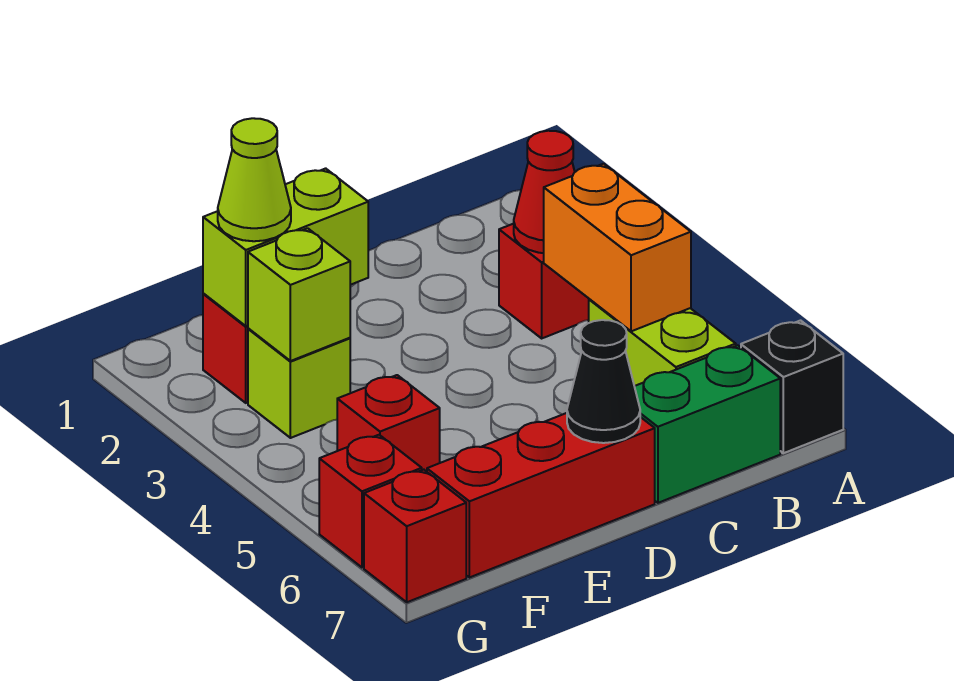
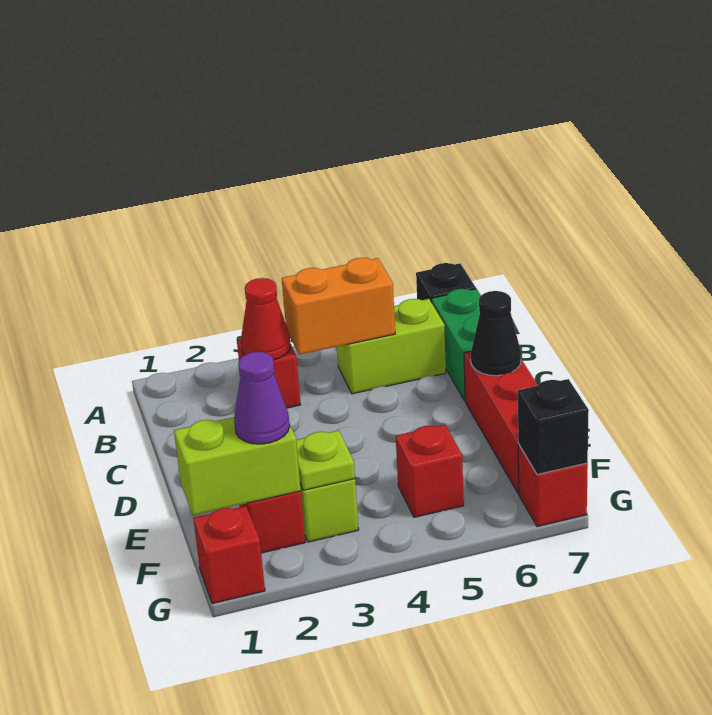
lime brick E2:F2 level 2 -> lime brick F1:F2 level 2
lime cone F2 level 3 -> purple cone F2 level 3
lime brick F3 level 2 -> lime plate F3 level 2
red brick G6 level 1 -> red brick G1 level 1
none -> black brick G7 level 2

